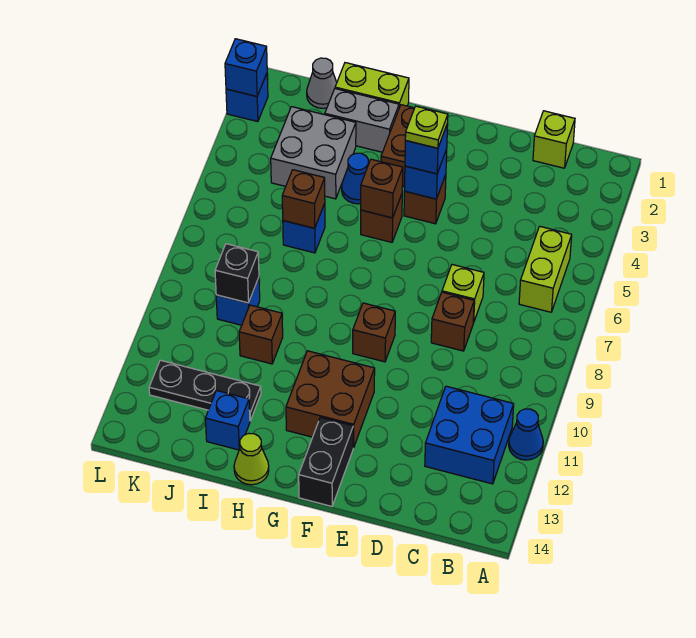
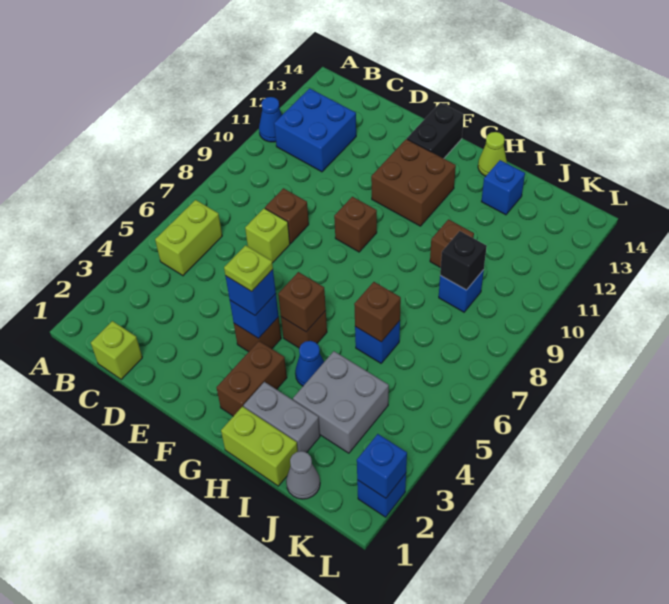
black plate I12:K12 level 1 -> none

